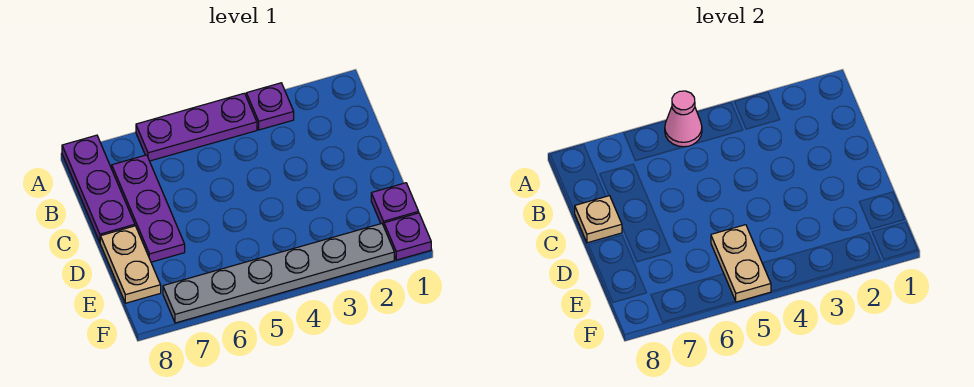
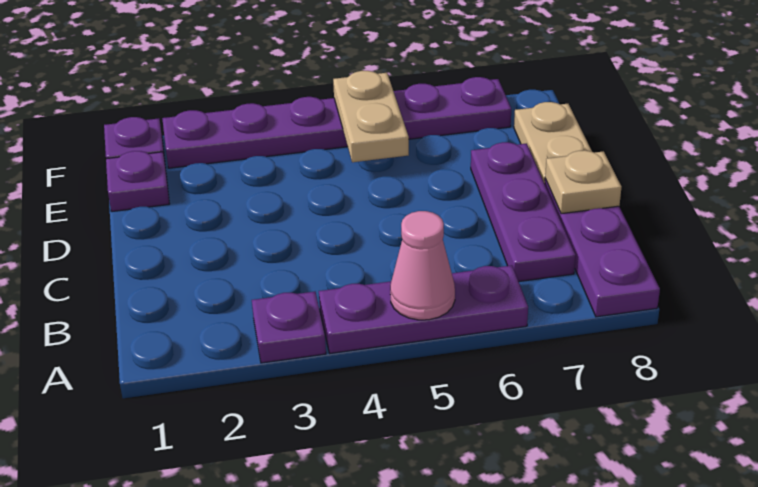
grey plate F2:F7 level 1 -> purple plate F2:F7 level 1

